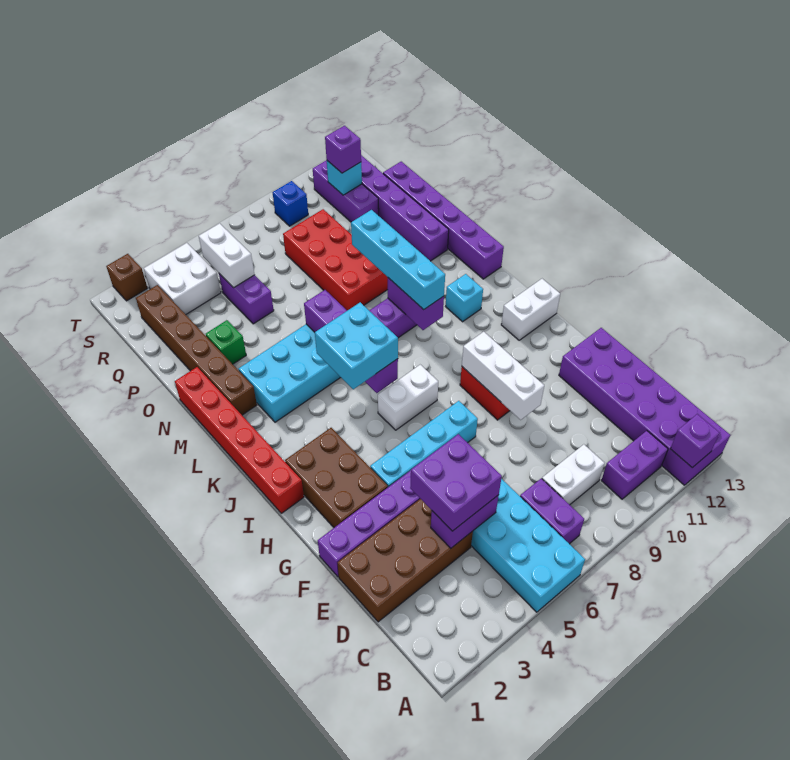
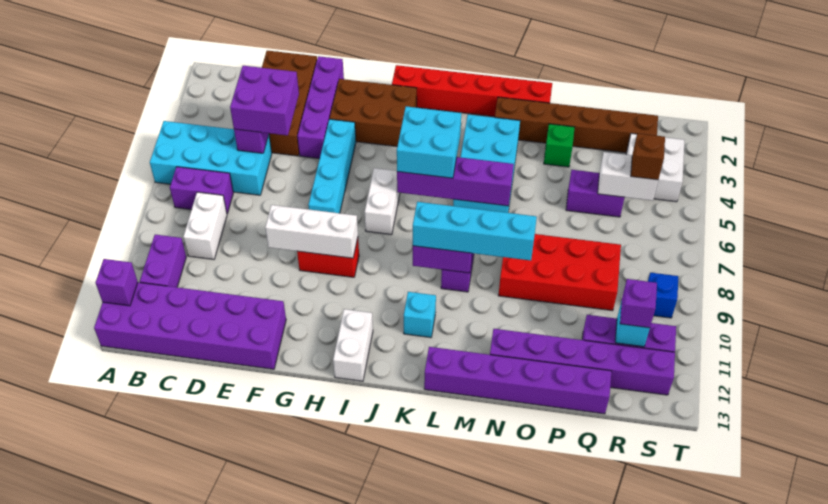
brown brick T2 level 1 -> brown brick R5 level 3

